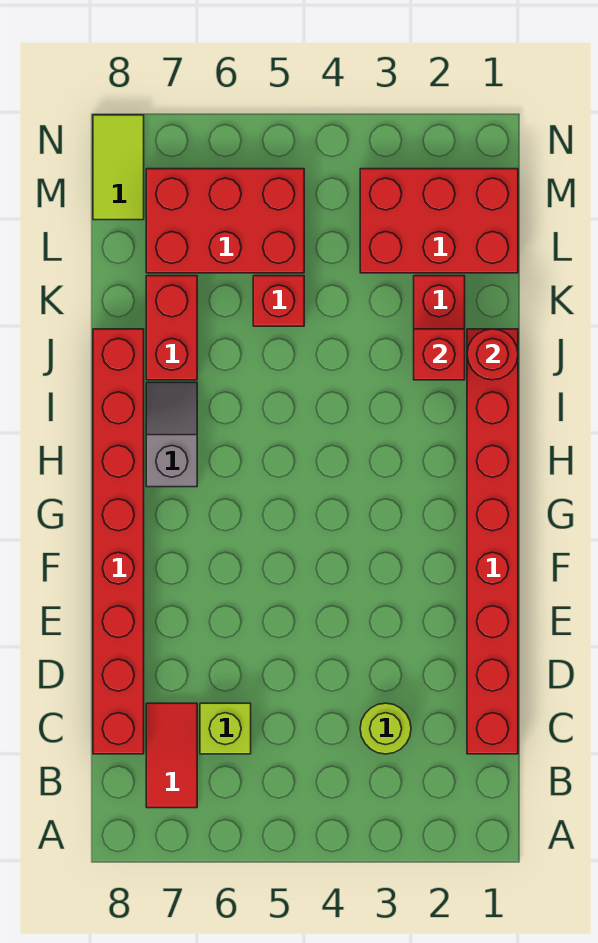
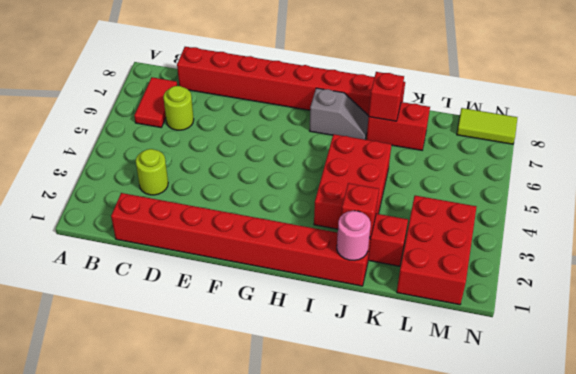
red tile B7:C7 level 1 -> red tile B6:B7 level 1
lime brick C6 level 1 -> lime round brick C6 level 1
red round brick J1 level 2 -> pink round brick J1 level 2
red brick K5 level 1 -> red brick J7 level 2
red brick L5:M7 level 1 -> red brick I3:J5 level 1

